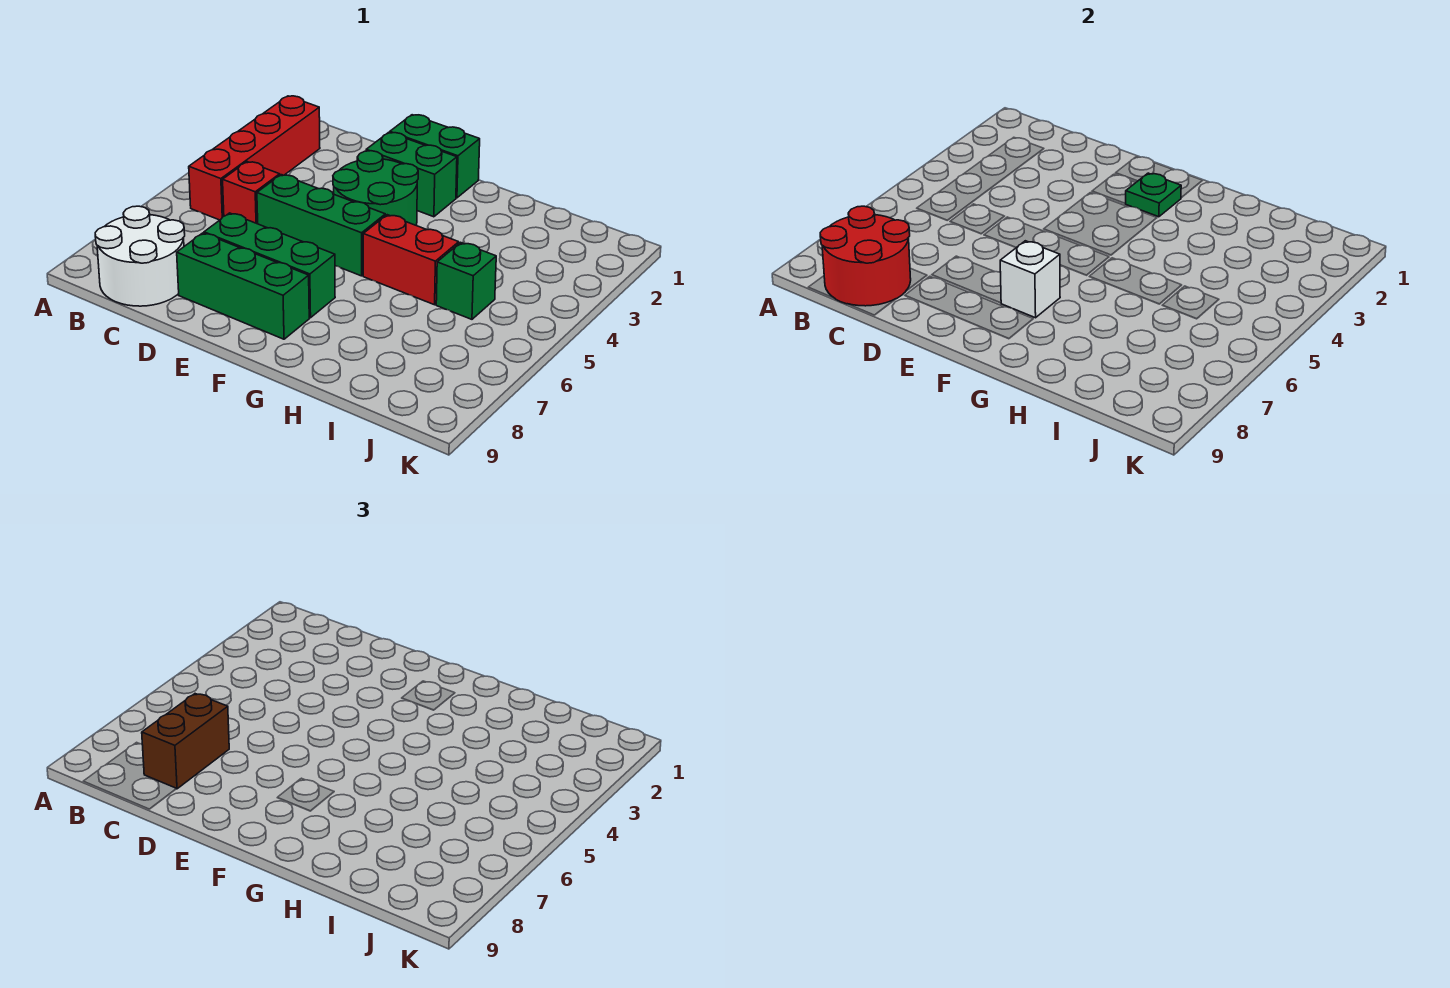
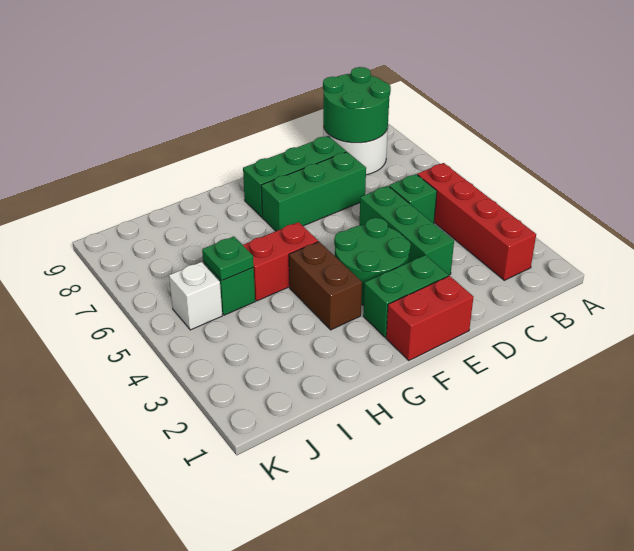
red round brick B8:C9 level 2 -> green round brick B8:C9 level 2
red brick C5 level 1 -> green brick C5 level 1
brown brick C7:C8 level 3 -> brown brick G3:G4 level 1
green brick D5:F5 level 1 -> green brick D3:D5 level 1
green brick E1:F1 level 1 -> red brick E1:F1 level 1
green plate F2 level 2 -> green plate I5 level 2
white brick F7 level 2 -> white brick J5 level 1

